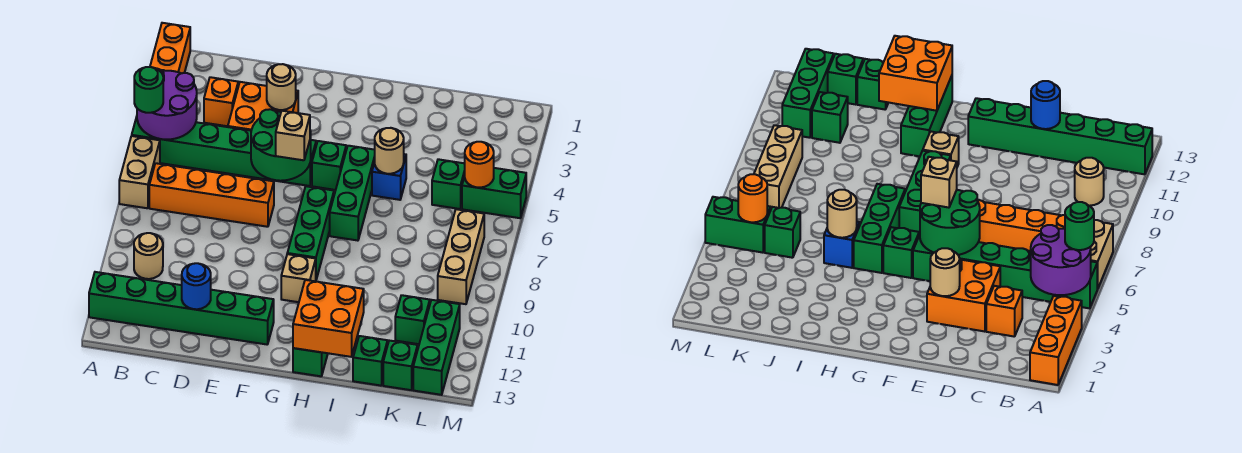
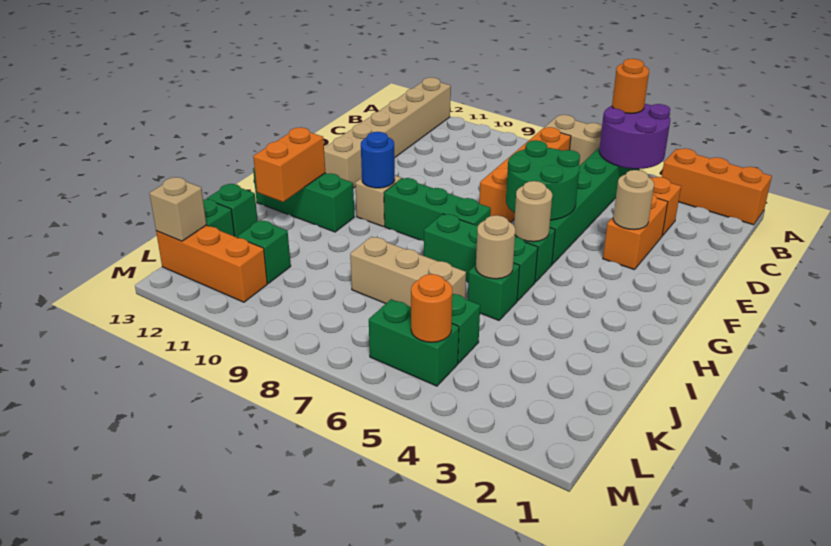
green round brick A5 level 3 -> orange round brick A5 level 3
green brick A12:F12 level 1 -> tan brick A12:F12 level 1
tan round brick B10 level 1 -> tan round brick G5 level 2
orange brick D3:E4 level 1 -> orange brick D3:E3 level 1
blue round brick D12 level 2 -> blue round brick G10 level 2
tan brick F6 level 3 -> tan brick L13 level 2
orange brick H12:I13 level 2 -> orange brick H12:I12 level 2
blue brick I5 level 1 -> green brick I5 level 1
green brick L5:M5 level 1 -> green brick L5:L6 level 1
tan brick L7:L9 level 1 -> tan brick J6:J8 level 1
green brick L11:L13 level 1 -> orange brick L11:L13 level 1

